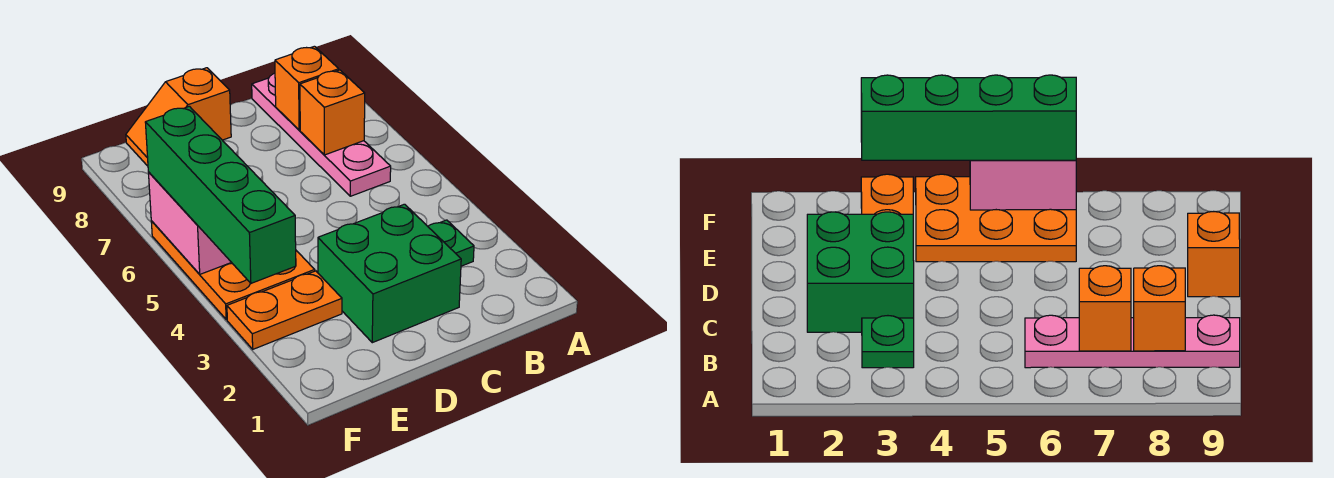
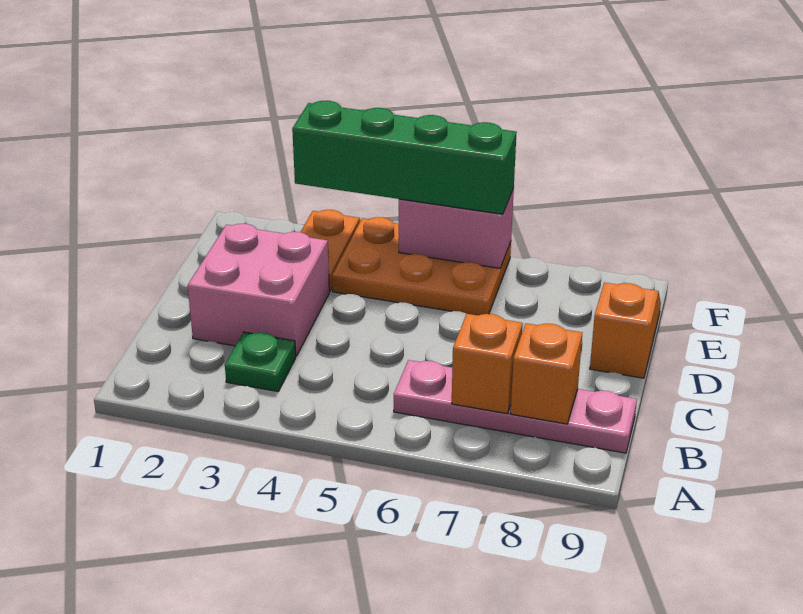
green brick C2:D3 level 1 -> pink brick C2:D3 level 1

